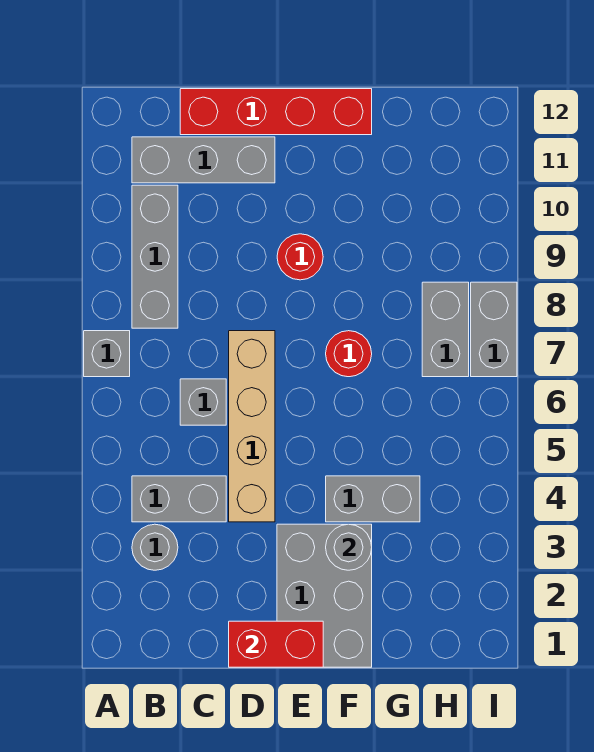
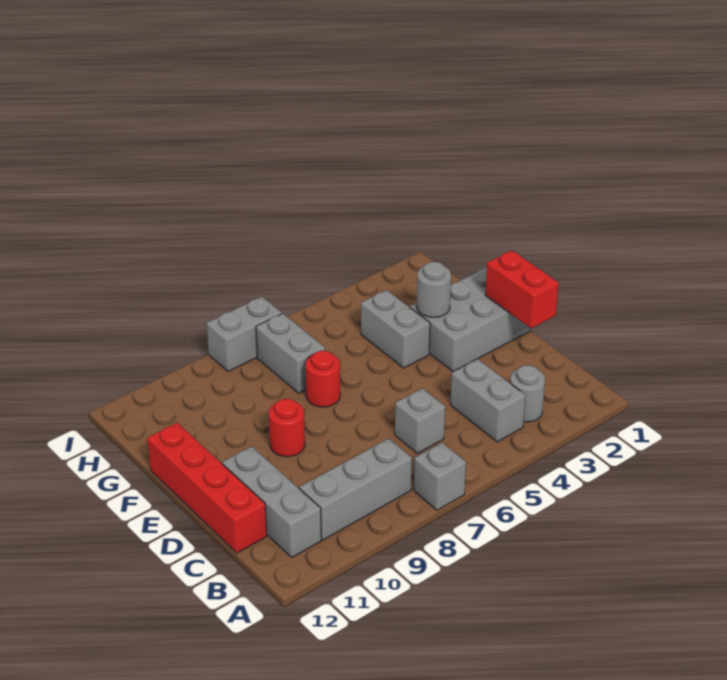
tan brick D4:D7 level 1 -> none
grey brick H7:H8 level 1 -> grey brick G7:H7 level 1

